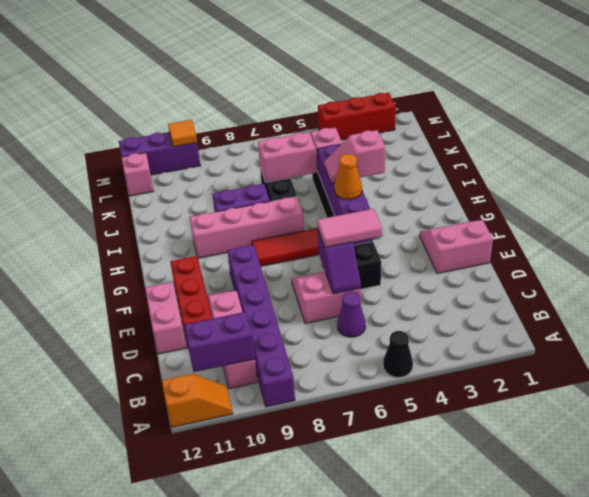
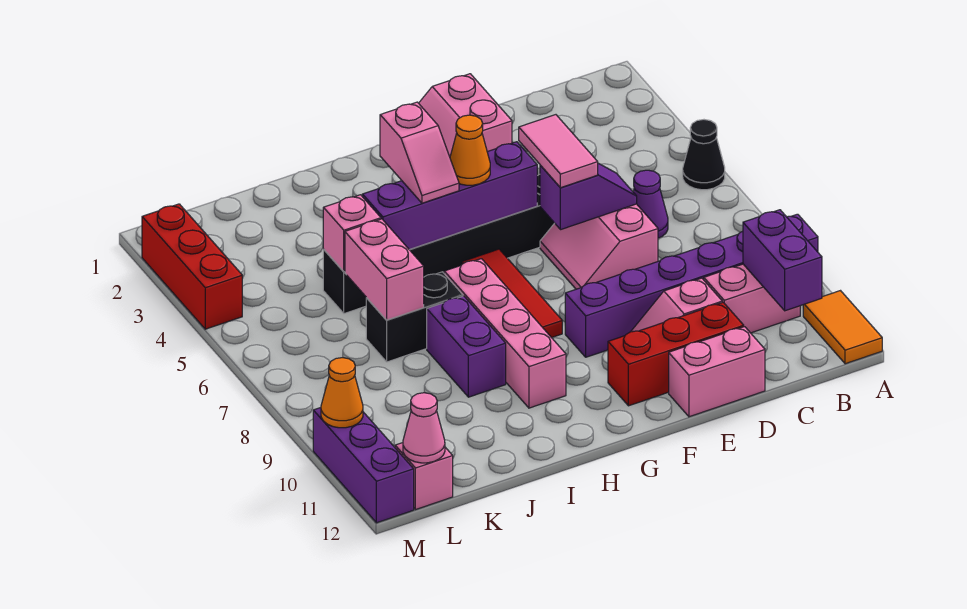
orange slope A11:A12 level 1 top 12 -> orange tile A11:A12 level 1
none -> pink cone L12 level 2
orange tile M10 level 2 -> orange cone M10 level 2

